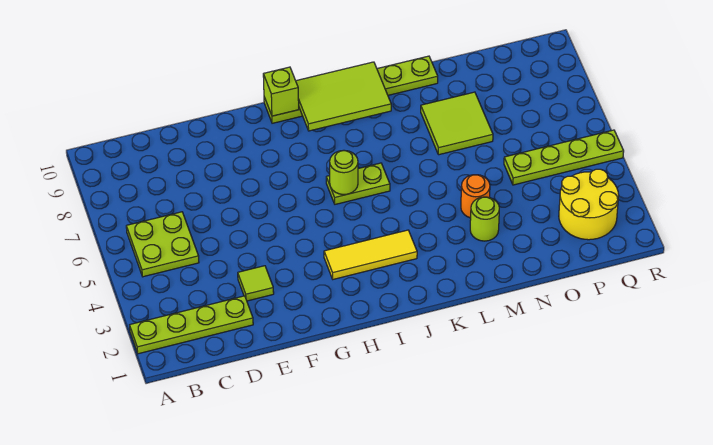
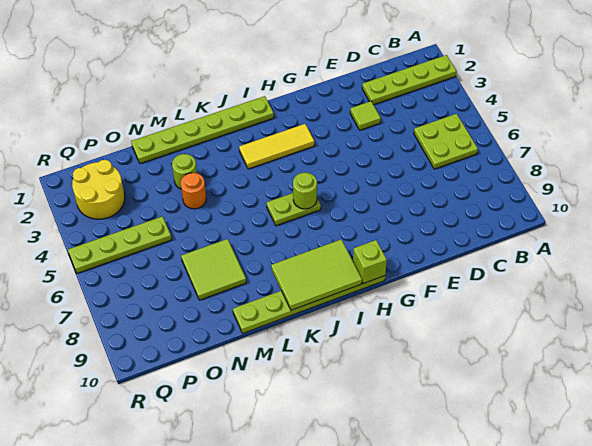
none -> lime plate I1:N1 level 1

